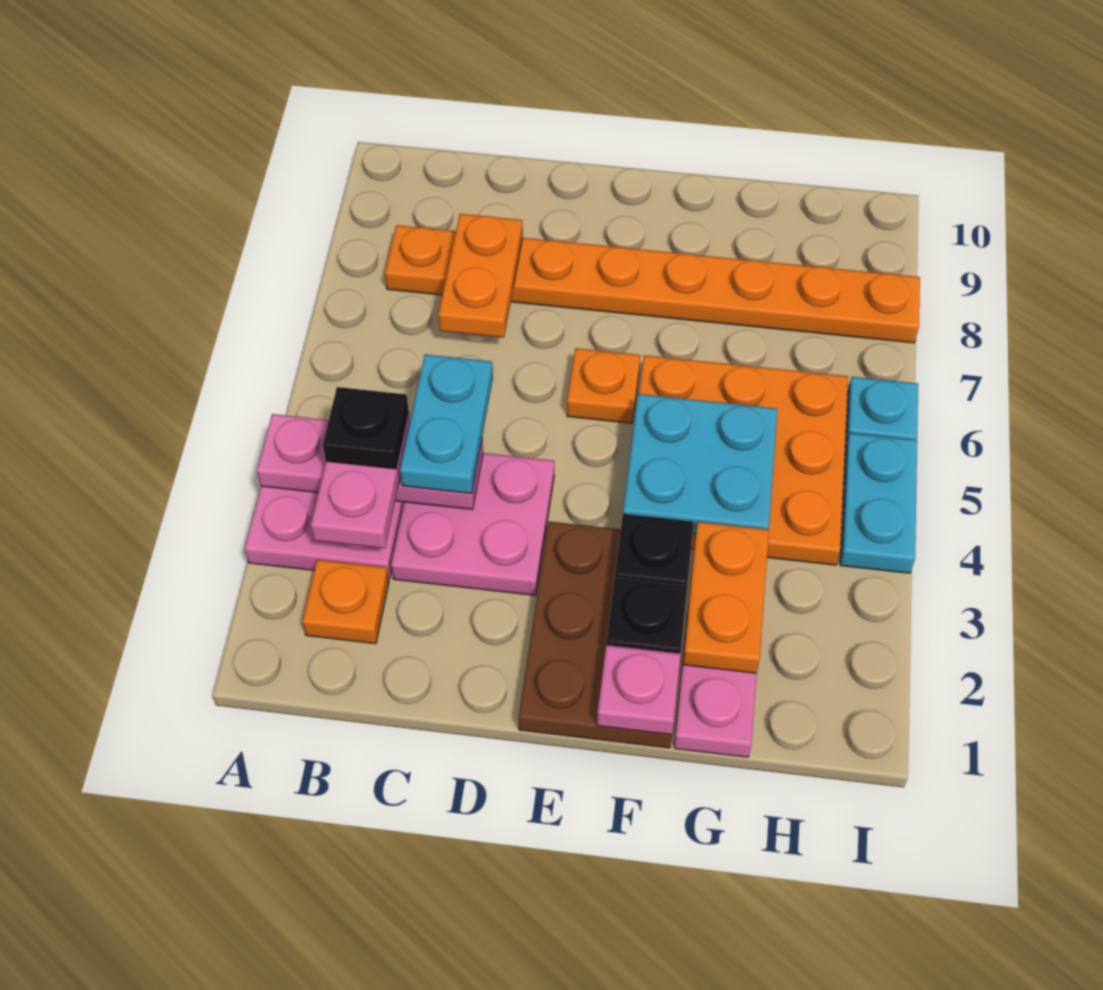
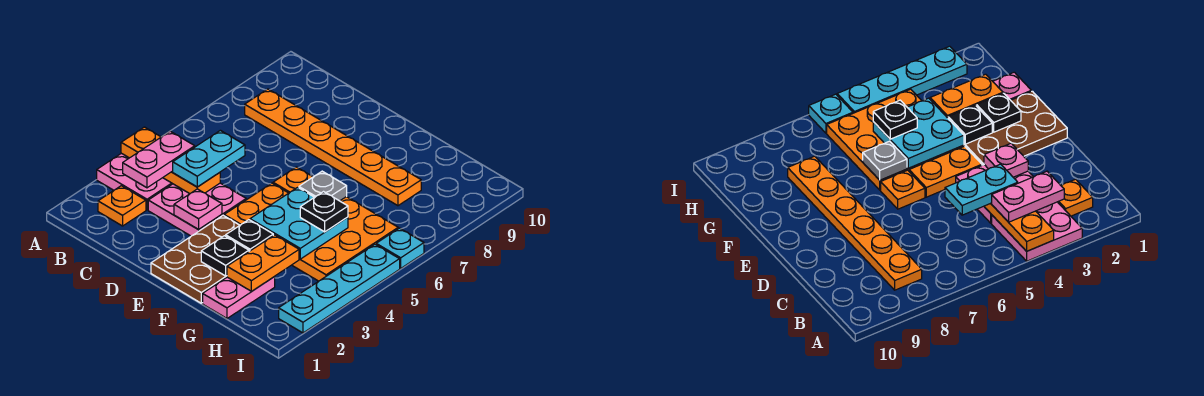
pink plate A4:C4 level 2 -> orange plate A4:C4 level 2
black plate B4 level 4 -> black plate G5 level 3
orange plate B8:I8 level 1 -> orange plate B8:G8 level 1
orange plate C7:C8 level 2 -> orange plate E4:E5 level 1
pink plate F1 level 2 -> pink plate D3 level 2
none -> grey plate F6 level 2
cyan plate I4:I5 level 1 -> cyan plate I2:I5 level 1

